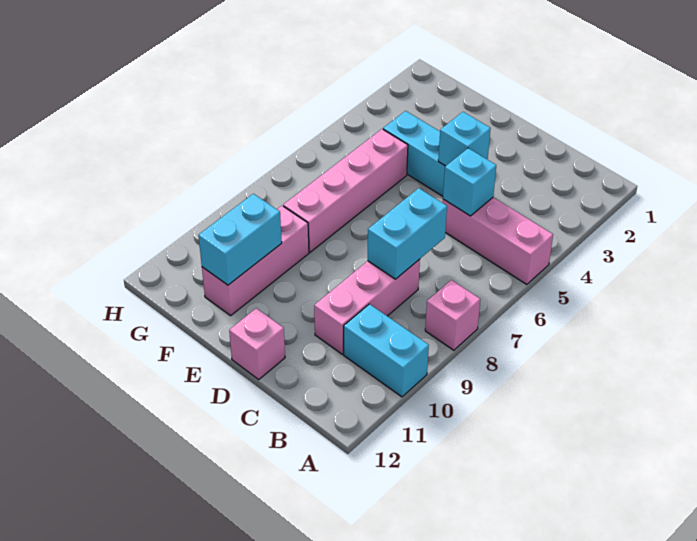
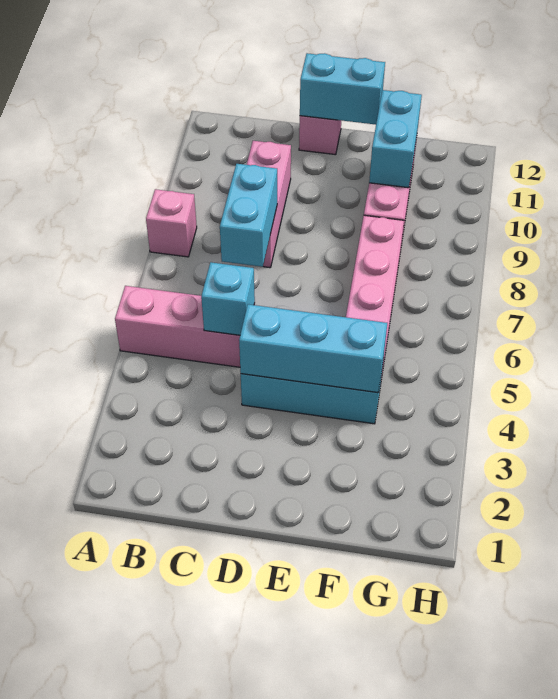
cyan brick A10:B10 level 1 -> cyan brick D12:E12 level 2
cyan brick D4 level 2 -> cyan brick D4:F4 level 2

